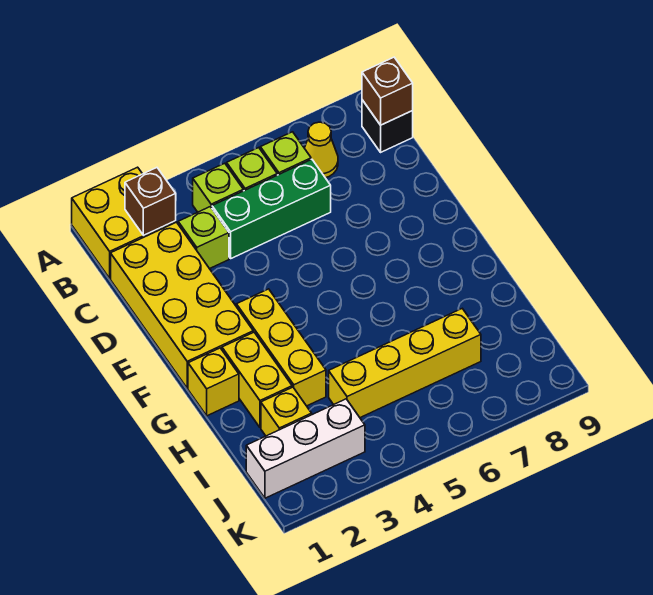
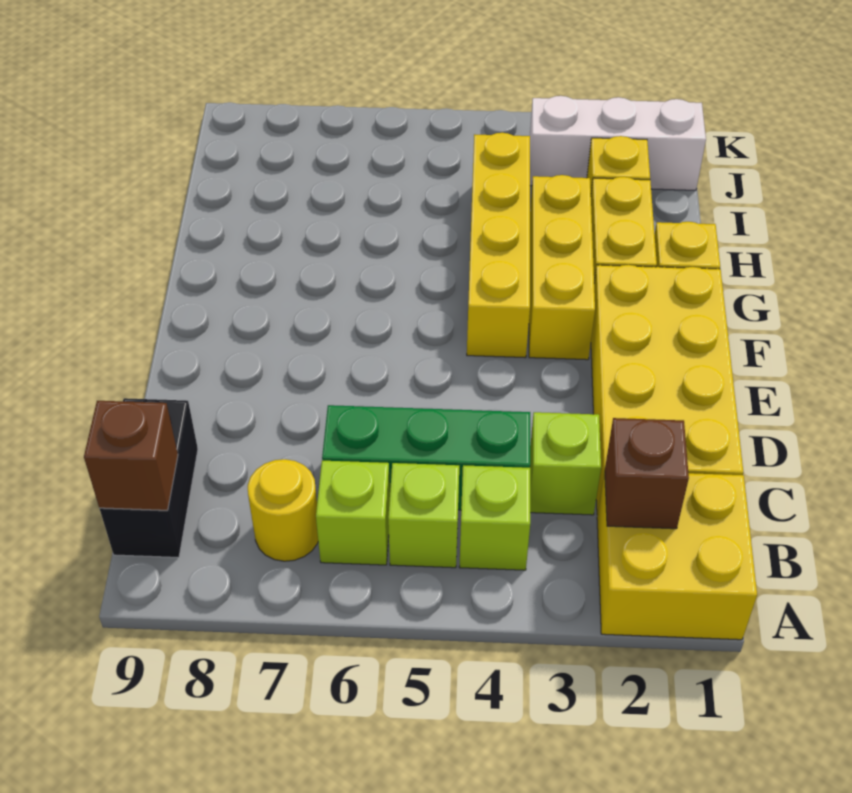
yellow cone B7 level 1 -> yellow round brick B7 level 1
black brick B9 level 1 -> black brick B9:C9 level 1
yellow brick I4:I7 level 1 -> yellow brick F4:I4 level 1

